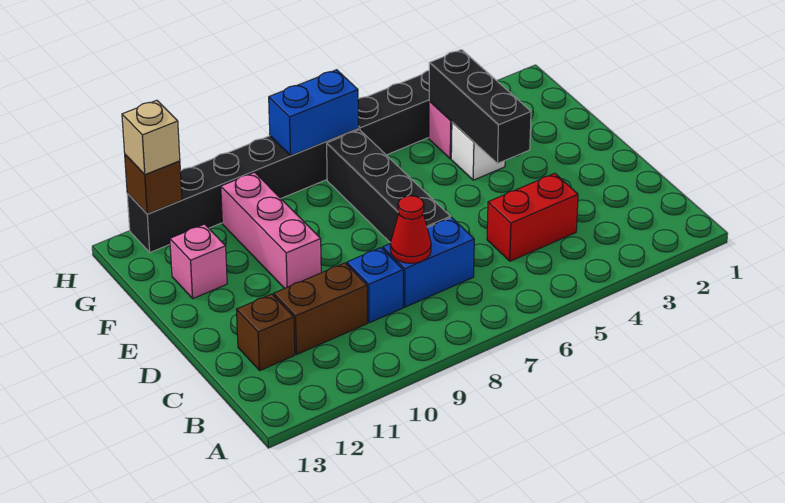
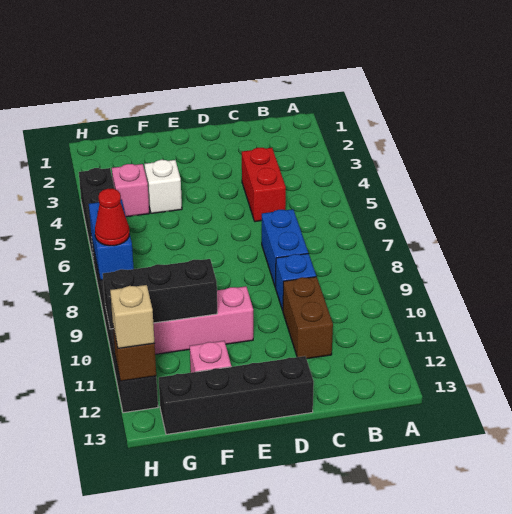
red cone C8 level 2 -> red cone H8 level 3
brown brick C12 level 1 -> none
black brick D7:G7 level 1 -> black brick D13:G13 level 1
black brick E4:G4 level 2 -> black brick F10:H10 level 2

